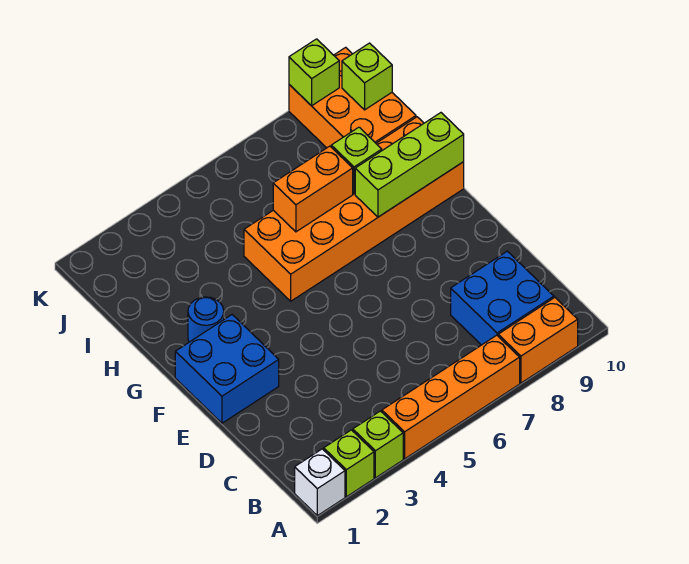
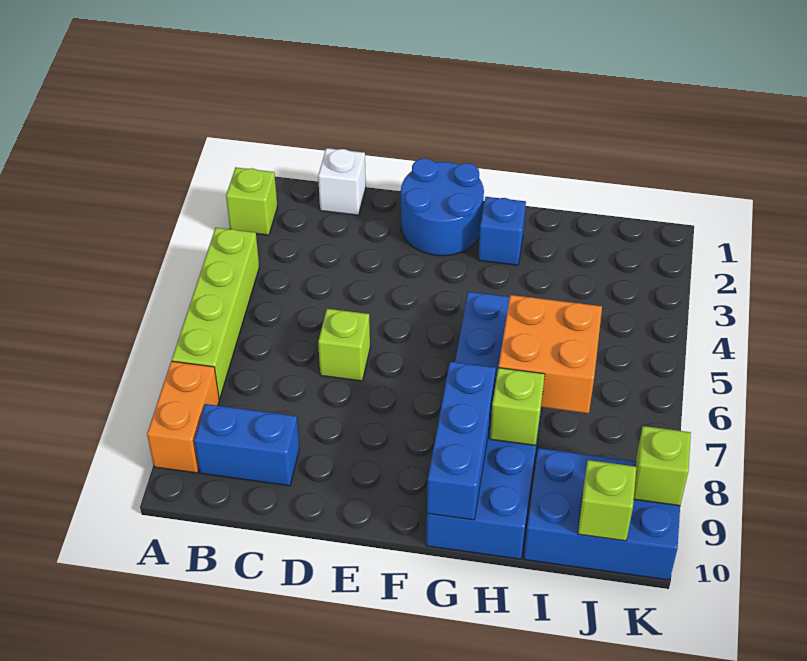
white brick A1 level 1 -> white brick C1 level 1
lime brick A3 level 1 -> lime brick D6 level 1
orange brick A4:A7 level 1 -> lime brick A4:A7 level 1
blue brick B8:C9 level 1 -> blue brick B9:C9 level 1
blue brick E1:F2 level 1 -> blue round brick E1:F2 level 1
blue round brick G2 level 1 -> blue brick G2 level 1
orange brick G5:H10 level 1 -> blue brick G5:H10 level 1
lime brick G8:G10 level 2 -> blue brick G8:G10 level 2
orange brick H6:H7 level 2 -> orange brick H6:I7 level 2
orange brick I9:K10 level 1 -> blue brick I9:K10 level 1

